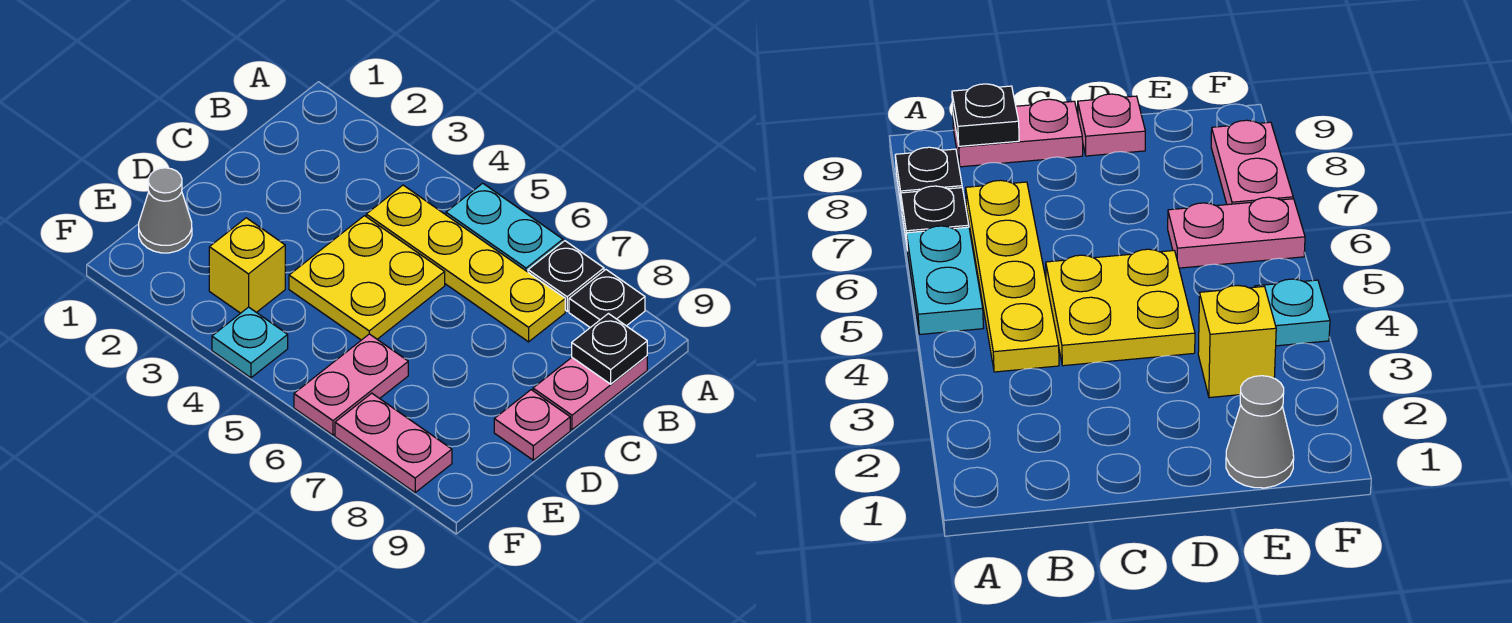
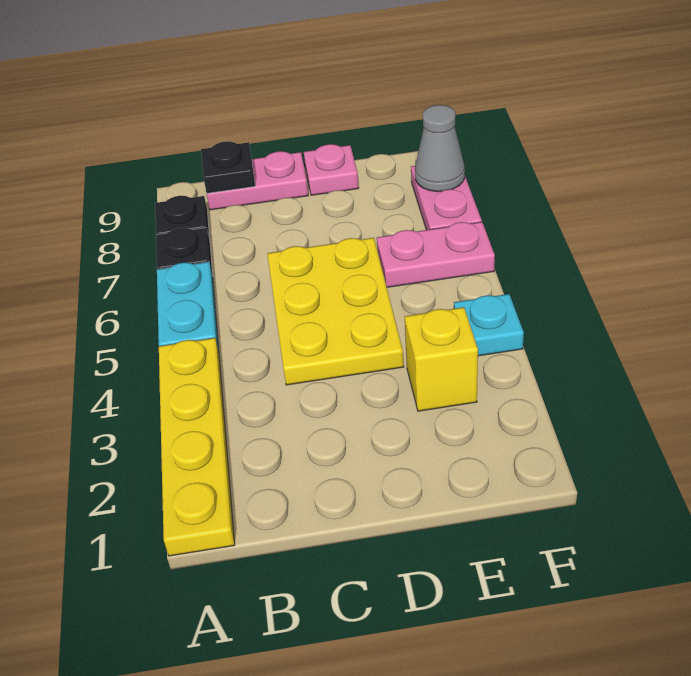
yellow plate B4:B7 level 1 -> yellow plate A1:A4 level 1
yellow plate C4:D5 level 1 -> yellow plate C4:D6 level 1
grey cone E1 level 1 -> grey cone F8 level 2

